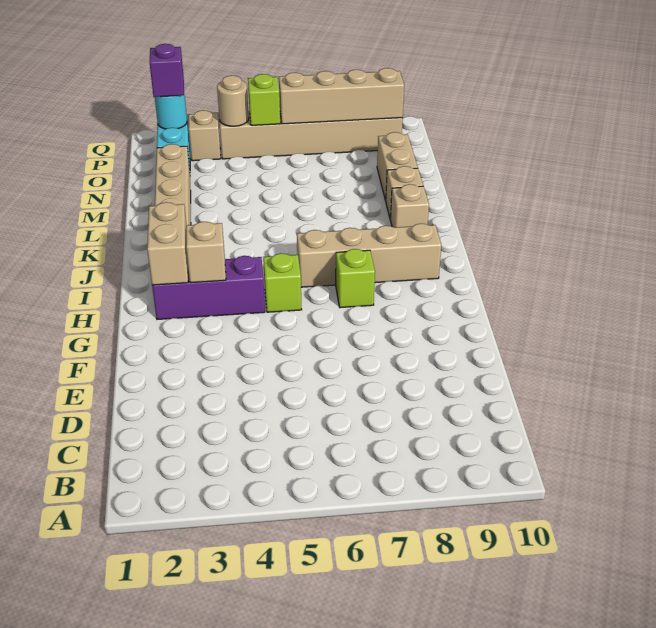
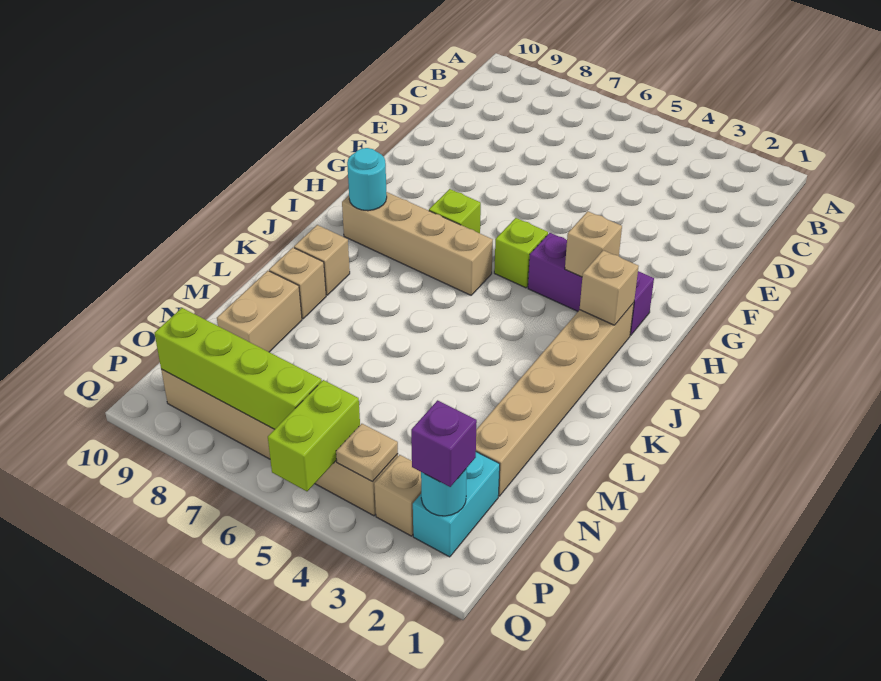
tan brick H2:I2 level 2 -> tan brick I2 level 2
none -> cyan round brick I9 level 2
tan round brick P4 level 2 -> tan plate P4 level 2
lime brick P5 level 2 -> lime brick P5:Q5 level 2
tan brick P6:P9 level 2 -> lime brick P6:P9 level 2

